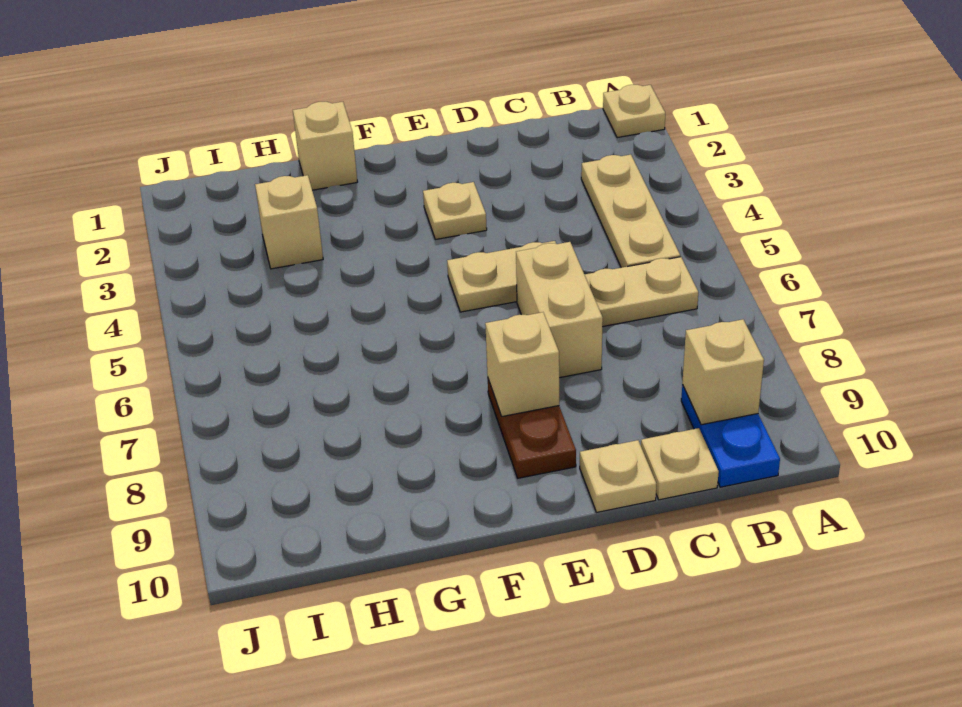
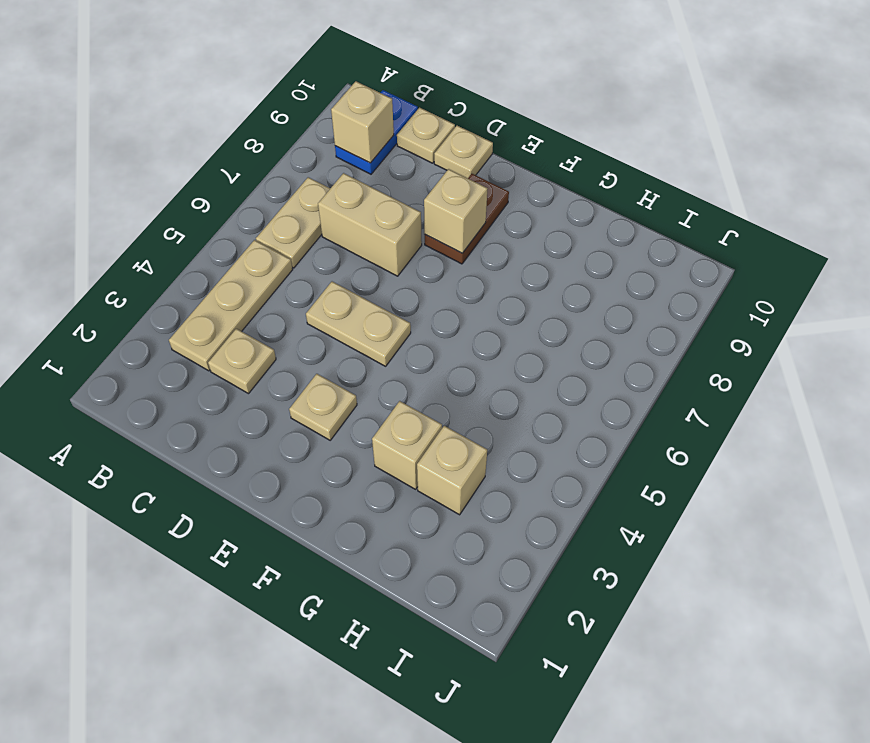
tan plate A1 level 1 -> tan plate C3 level 1
tan plate B6:C6 level 1 -> tan plate B6:B7 level 1
tan brick D6:D7 level 1 -> tan brick C7:D7 level 1
tan brick G1 level 1 -> tan brick G3 level 1

